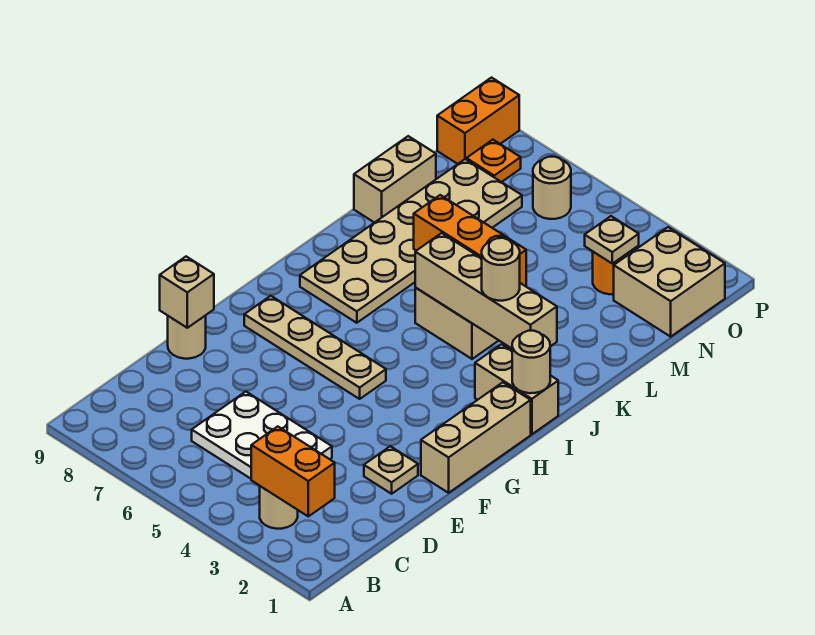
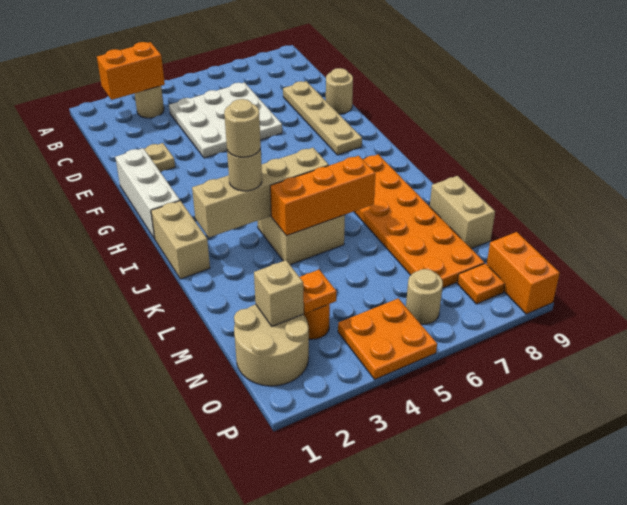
white plate C4:D6 level 1 -> white plate C4:E6 level 1
tan brick E9 level 2 -> tan brick N2 level 2
tan brick F1:H1 level 1 -> white brick F1:H1 level 1
tan plate G5:G8 level 1 -> tan plate D8:G8 level 1
tan brick I1:I2 level 1 -> tan brick I1:J1 level 1
tan round brick I1 level 2 -> tan round brick J3 level 4
tan plate I7:N8 level 1 -> orange plate I7:N8 level 1
tan brick N1:O2 level 1 -> tan round brick N1:O2 level 1
tan plate N3 level 2 -> orange plate N3 level 2
none -> orange plate O4:P5 level 1

